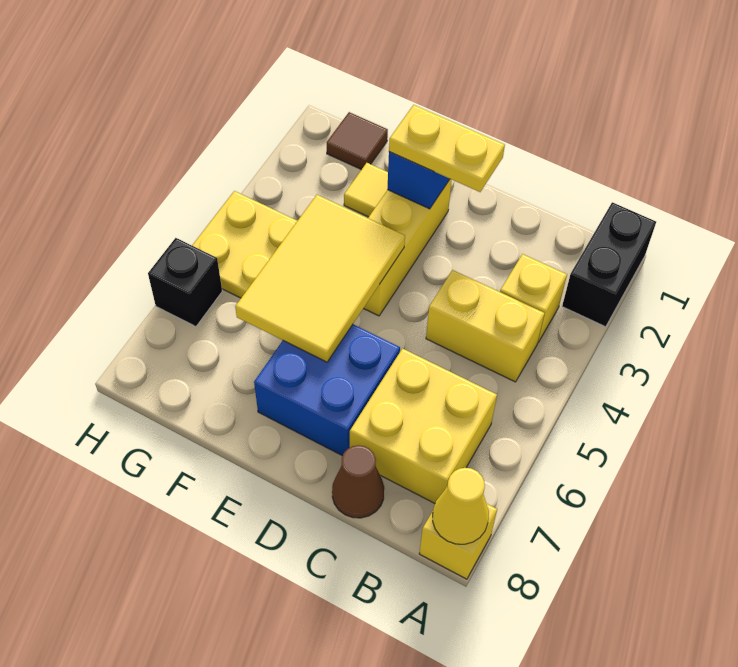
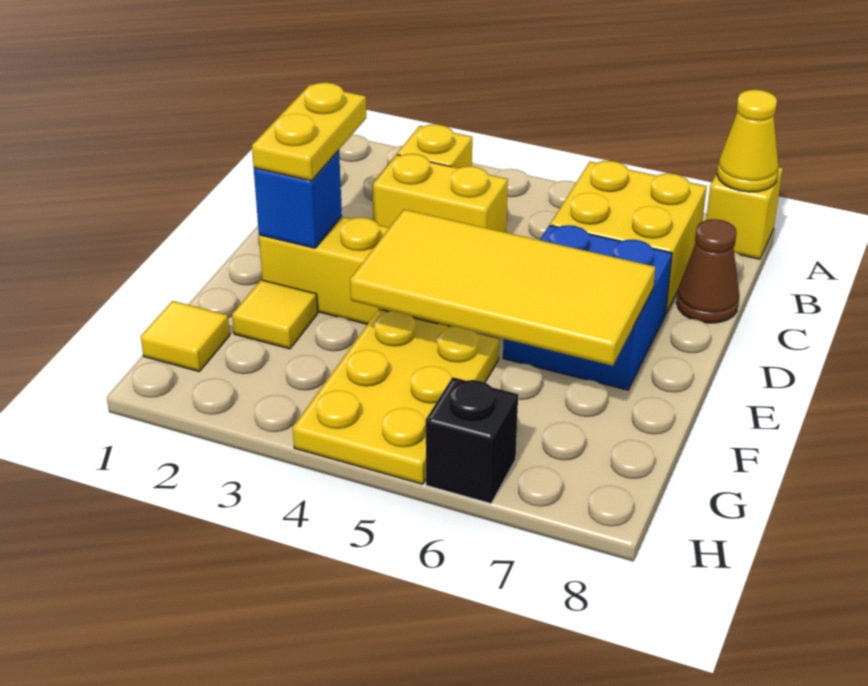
black brick A1:A2 level 1 -> none
yellow brick B4:C4 level 1 -> yellow brick C3:C4 level 1
yellow tile E4:F6 level 2 -> yellow tile E4:F7 level 2
brown tile G1 level 1 -> yellow tile G1 level 1

